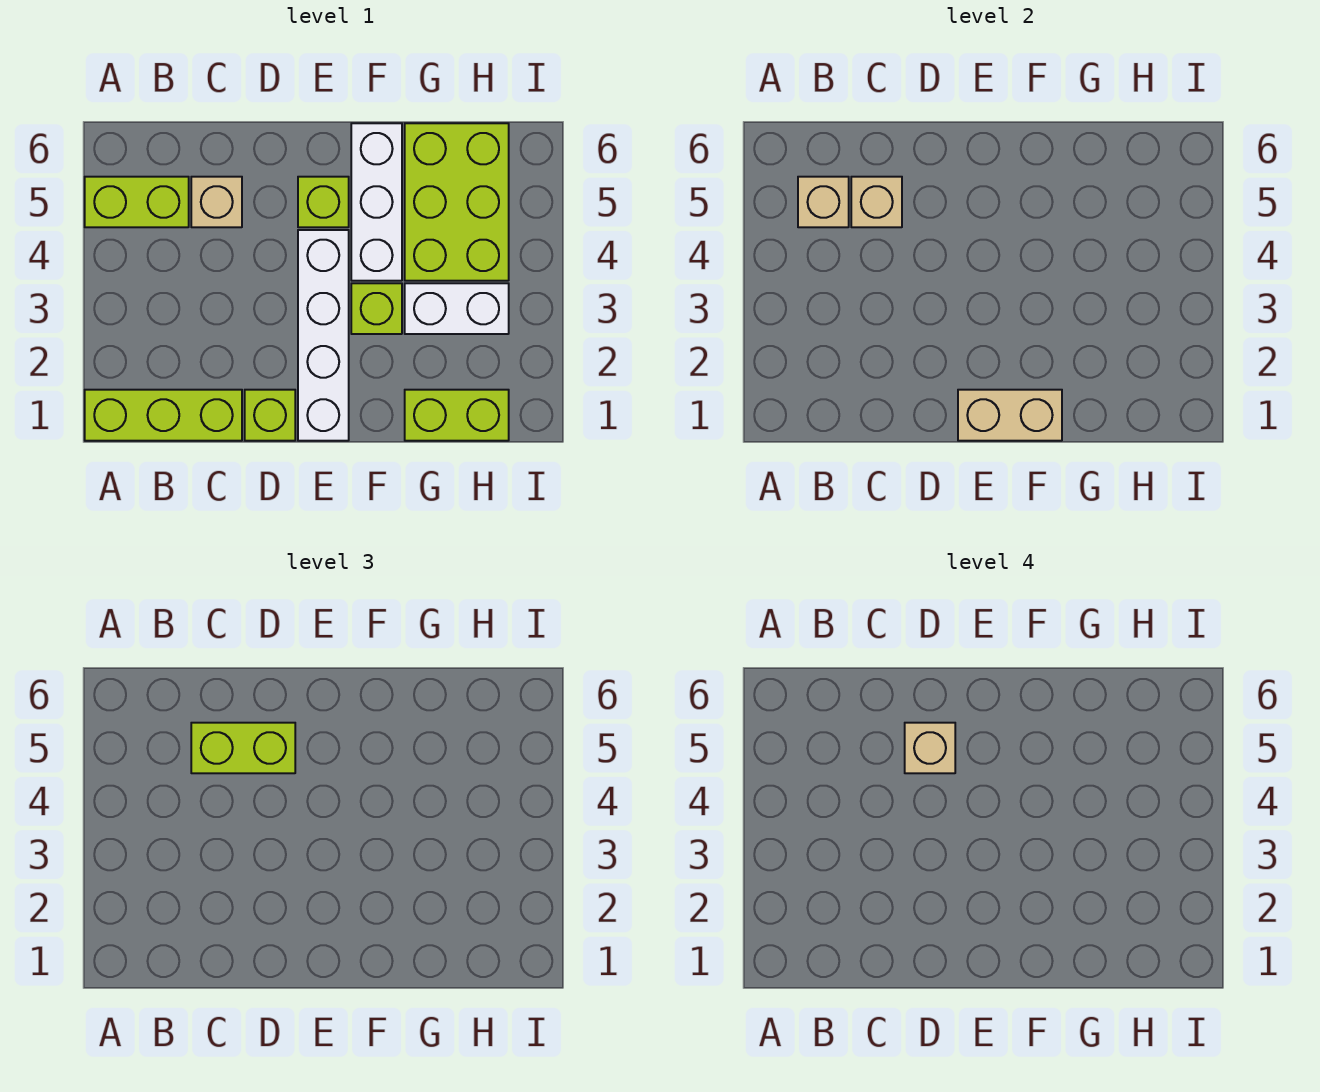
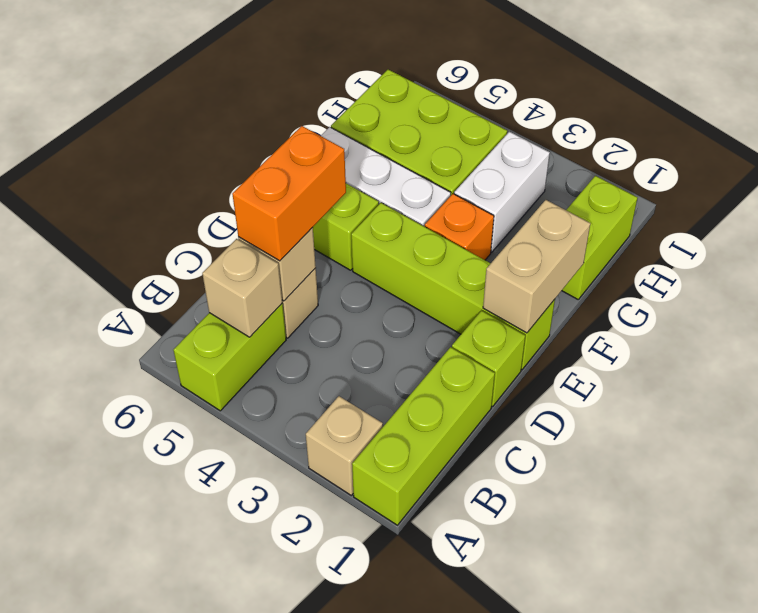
lime brick C5:D5 level 3 -> orange brick C5:D5 level 3
tan brick D5 level 4 -> tan brick A2 level 1
white brick E1:E4 level 1 -> lime brick E1:E4 level 1
lime brick F3 level 1 -> orange brick F3 level 1

